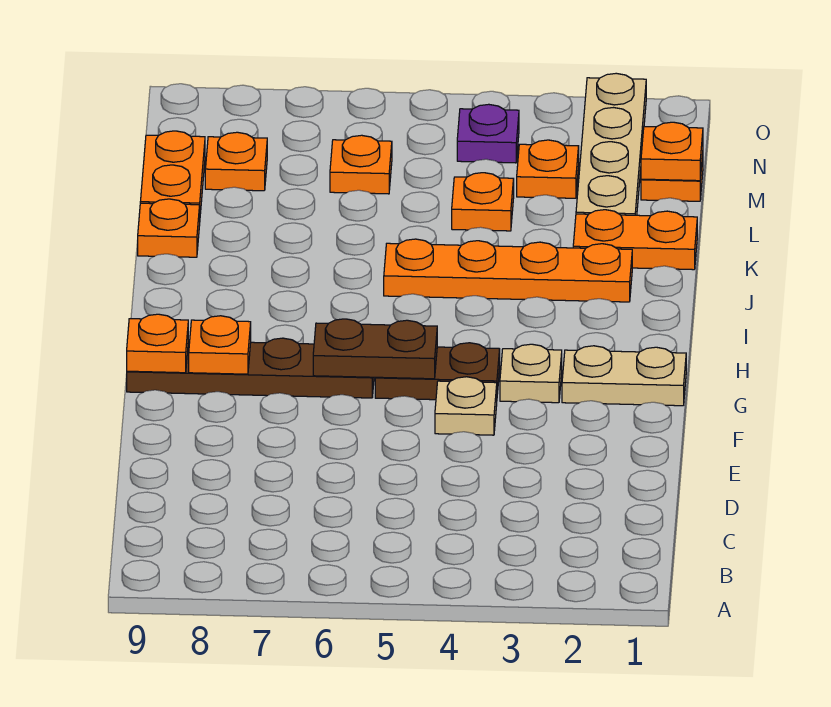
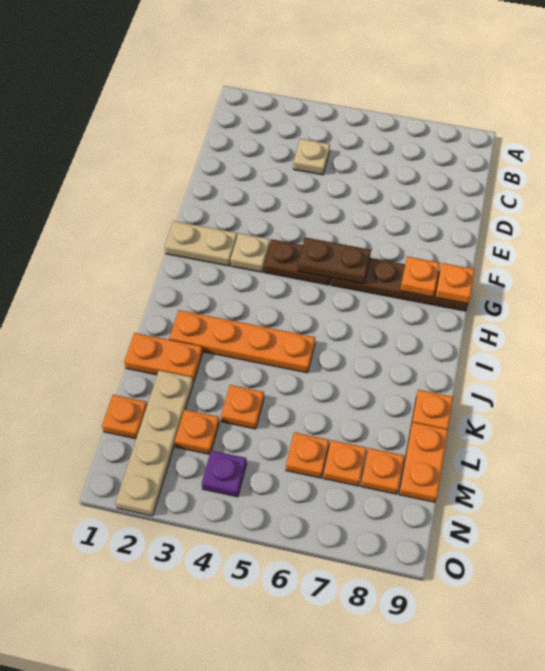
tan plate F4 level 1 -> tan plate C4 level 1
orange plate M1 level 2 -> orange plate M7 level 1

